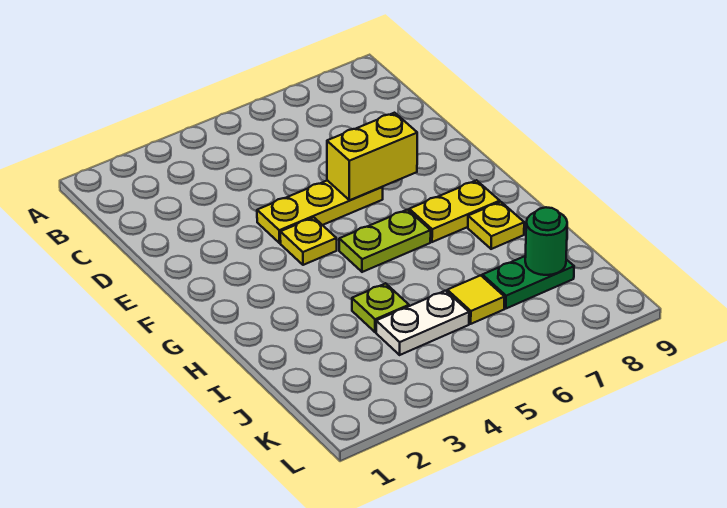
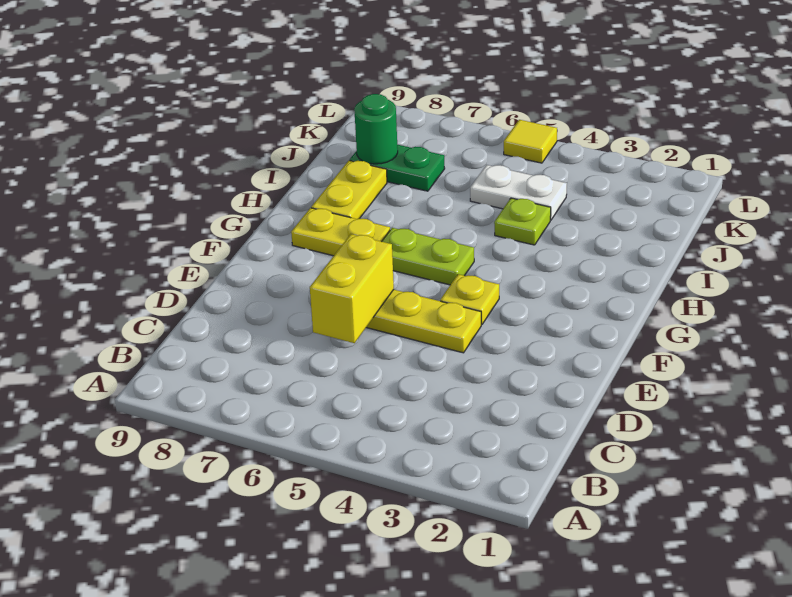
yellow brick E6:E7 level 2 -> yellow brick D6:E6 level 2
yellow plate H8 level 1 -> yellow plate H8:I8 level 1
yellow tile J6 level 1 -> yellow tile L5 level 1

